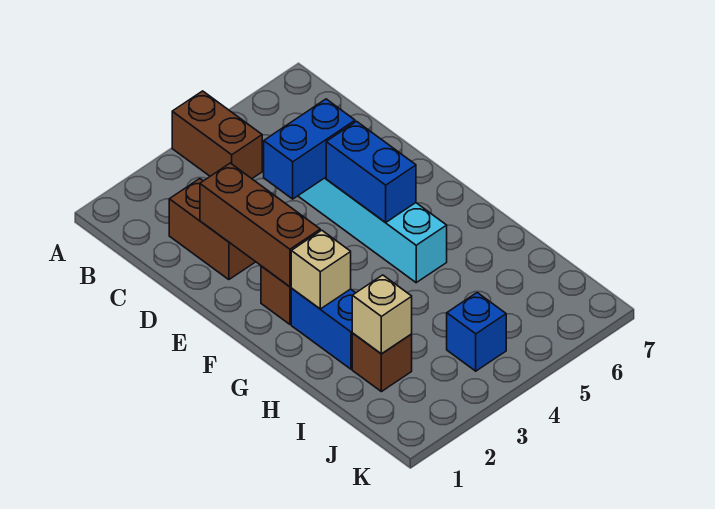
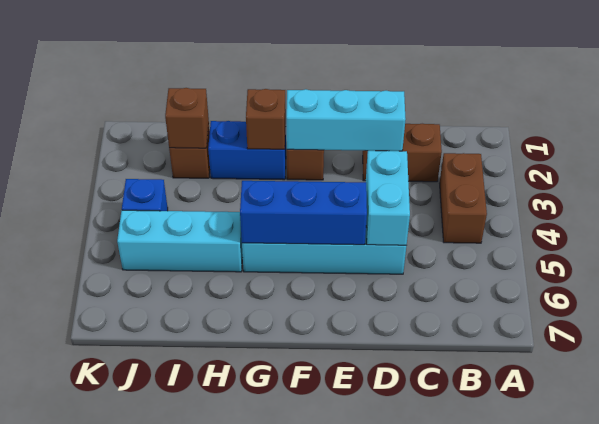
brown brick A4:B4 level 1 -> brown brick B3:B4 level 1
brown brick D2:F2 level 2 -> cyan brick D2:F2 level 2
blue brick D4:D5 level 2 -> cyan brick D4:D5 level 2
blue brick E5:F5 level 2 -> blue brick E5:G5 level 2
tan brick G2 level 2 -> brown brick G2 level 2
none -> cyan brick H5:J5 level 1
tan brick I2 level 2 -> brown brick I2 level 2

